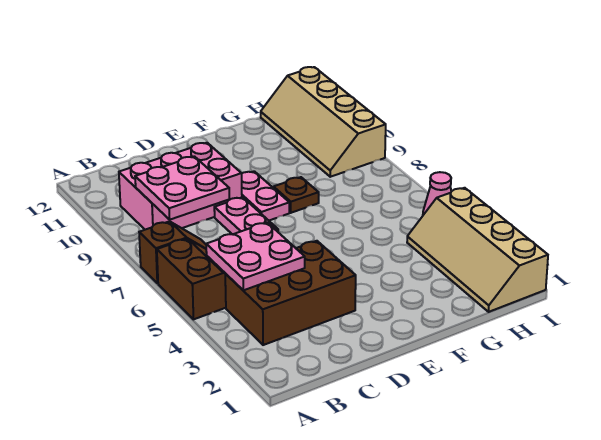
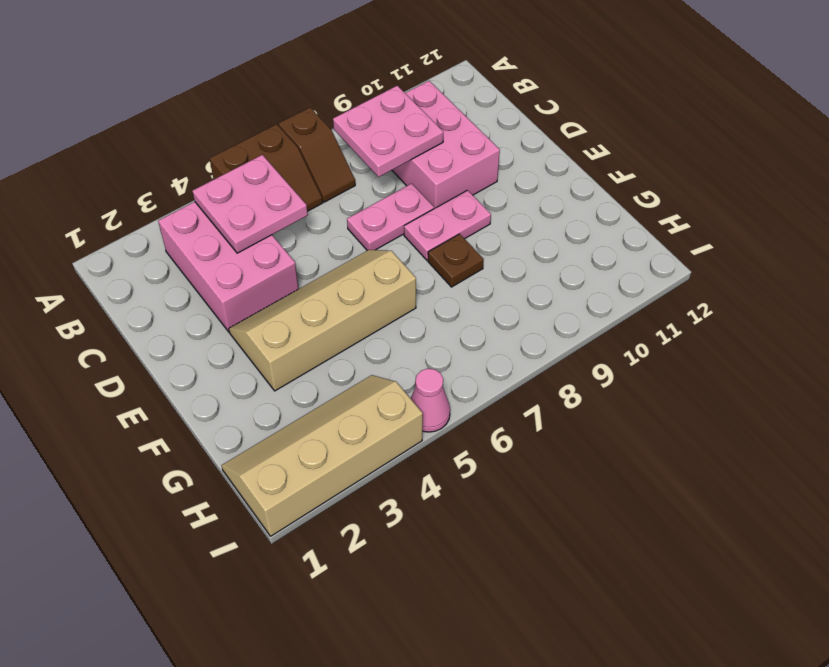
brown brick B3:D4 level 1 -> pink brick B3:D4 level 1
tan slope H9:I12 level 1 top I -> tan slope E3:F6 level 1 top F

